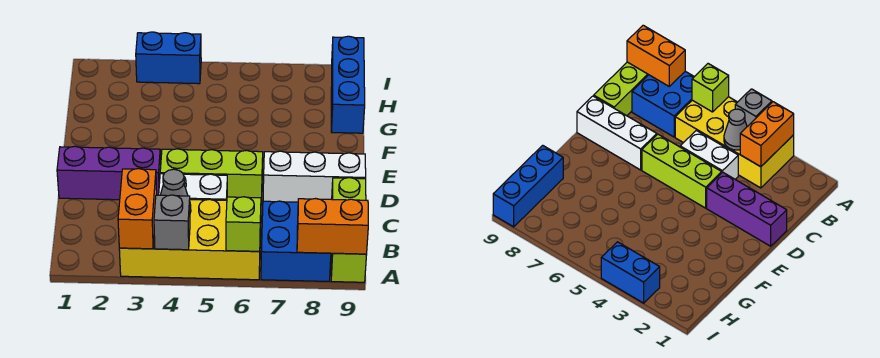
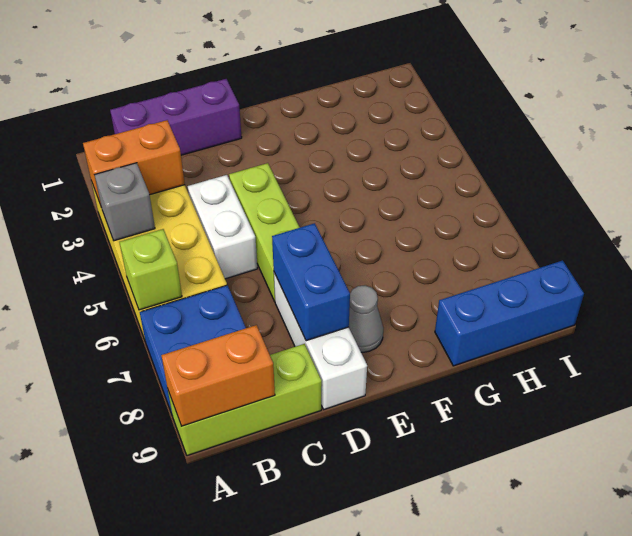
orange brick A8:A9 level 2 -> orange brick A9:B9 level 2
grey cone B4 level 2 -> grey cone E8 level 1
purple brick D1:D3 level 1 -> purple brick B1:D1 level 1
blue brick I3:I4 level 1 -> blue brick D7:D8 level 2

